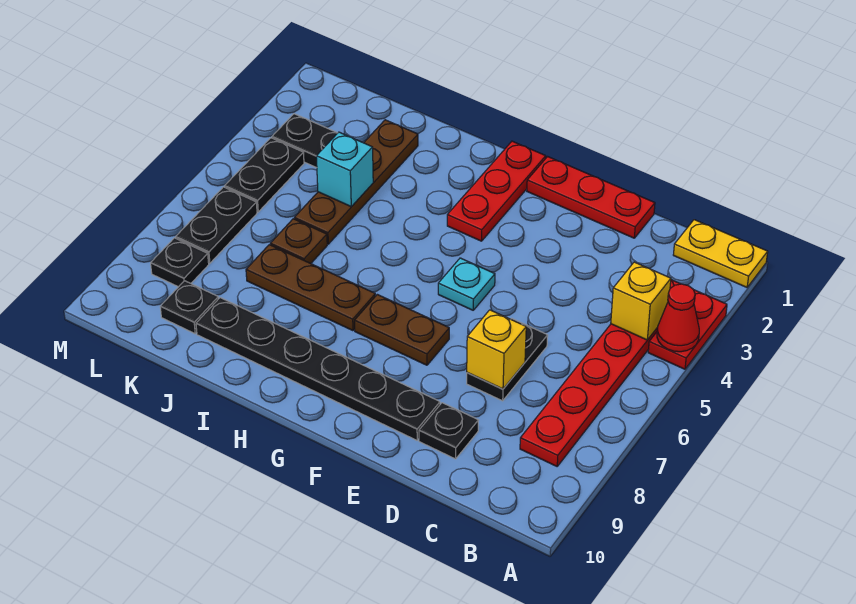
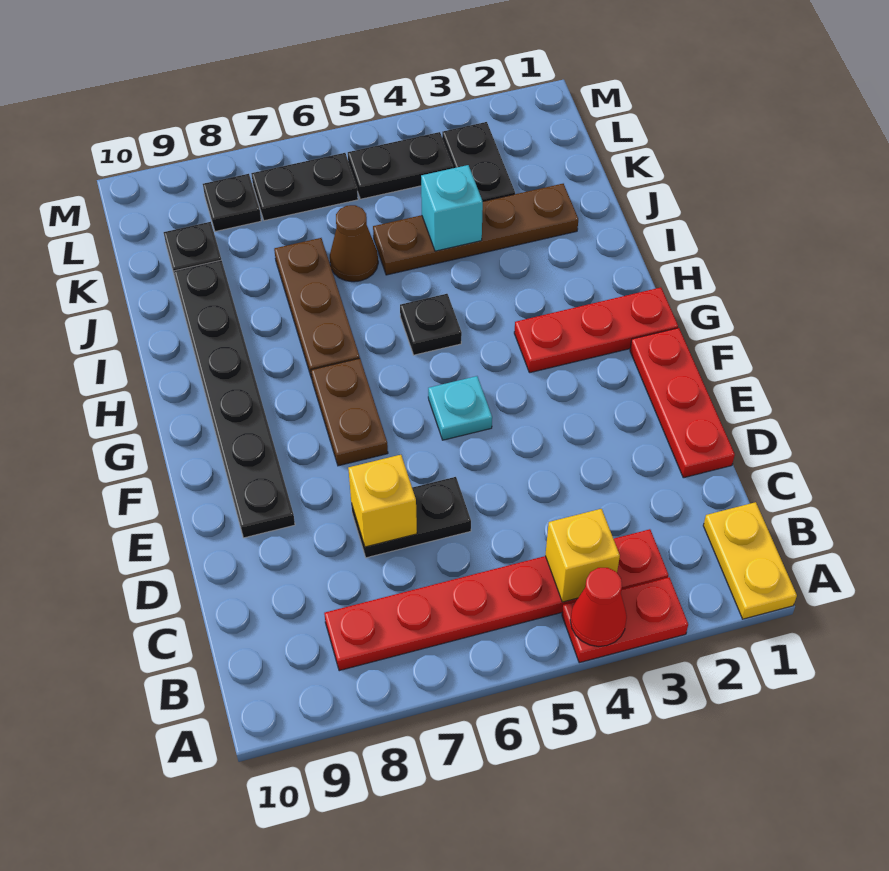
black plate D9 level 1 -> black plate H5 level 1
brown plate J6 level 1 -> brown cone J6 level 1

